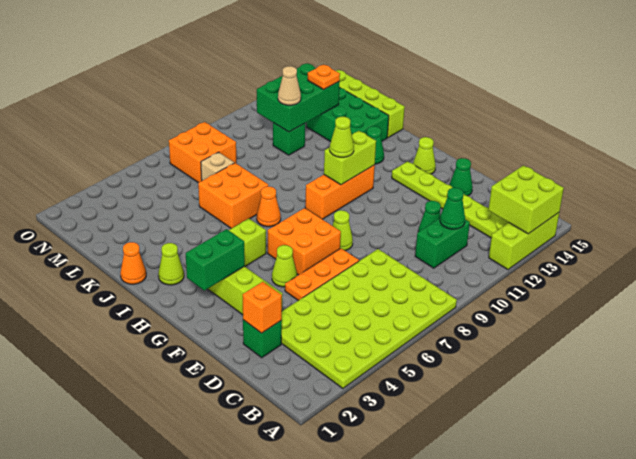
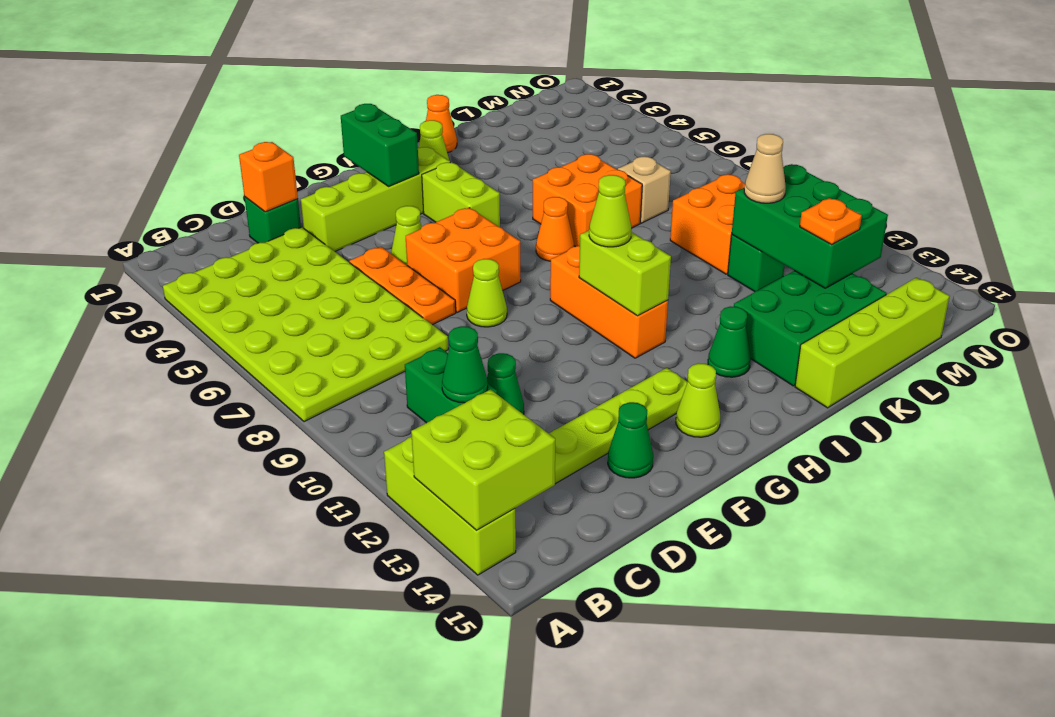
orange brick M7:N8 level 1 -> orange brick L9:M10 level 1

